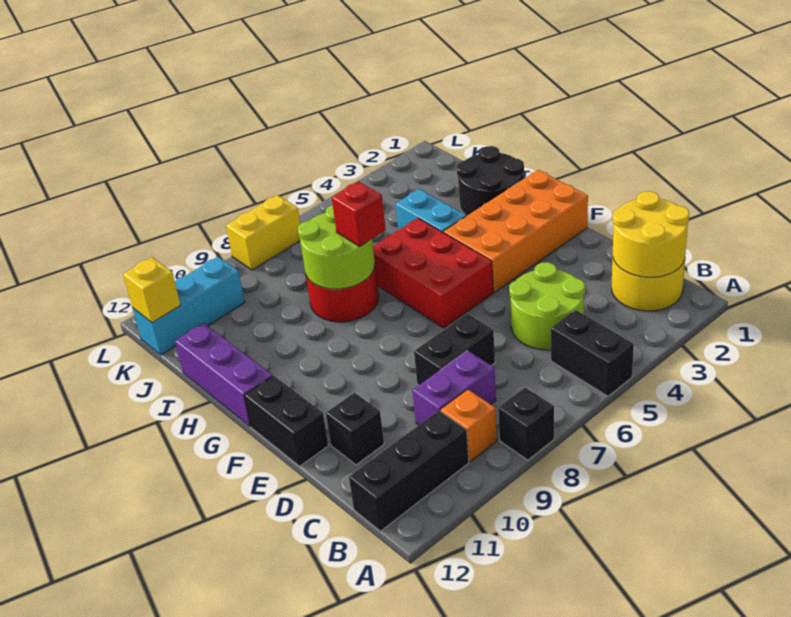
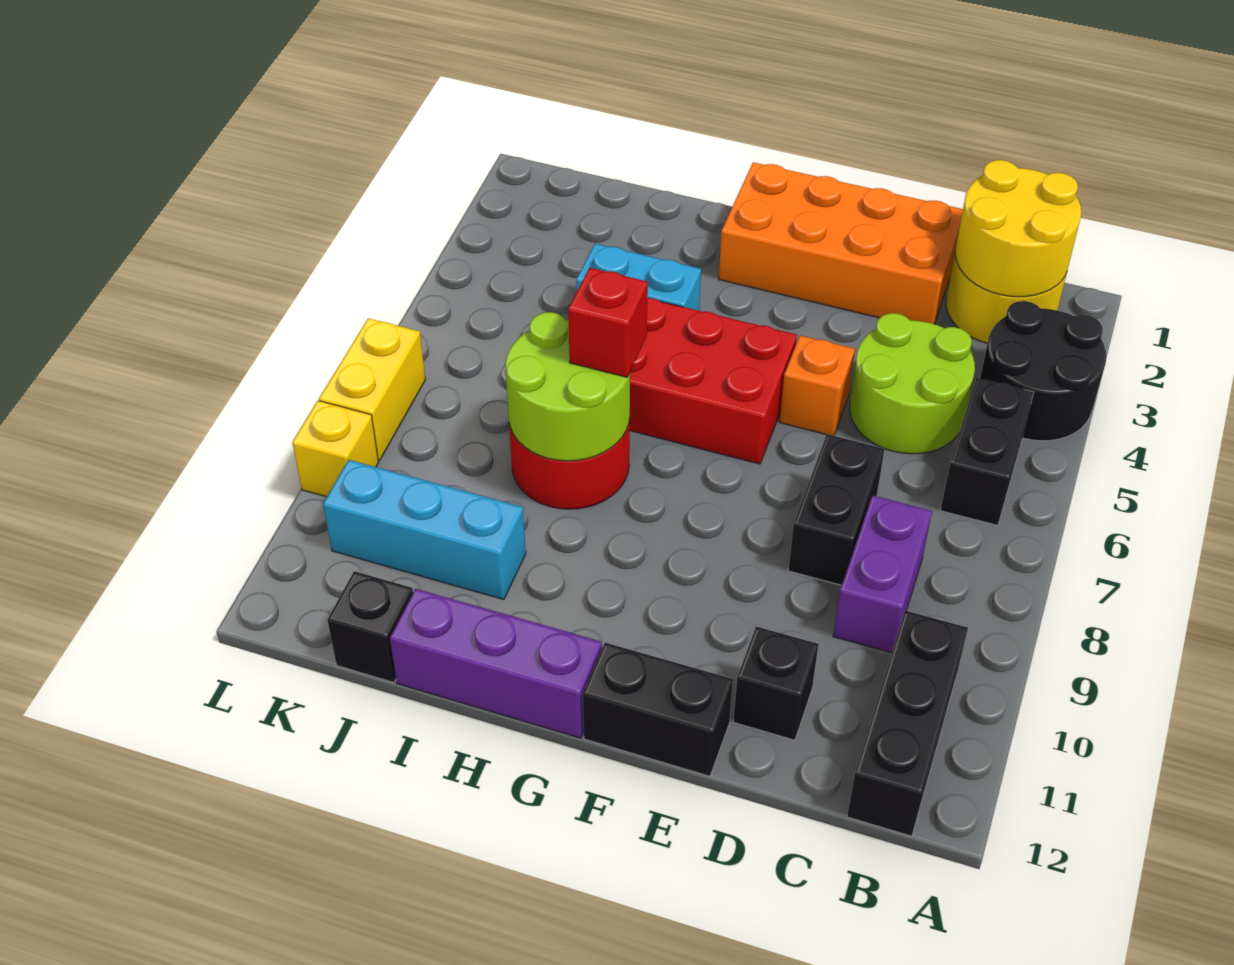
black brick A5:B5 level 1 -> black brick B5:B6 level 1
black brick A8 level 1 -> black brick J12 level 1
orange brick B9 level 1 -> orange brick E5 level 1
orange brick F1:G4 level 1 -> orange brick D1:G2 level 1
black round brick H1:I2 level 1 -> black round brick A3:B4 level 1
cyan brick K10:K12 level 1 -> cyan brick I10:K10 level 1
yellow brick K12 level 2 -> yellow brick L9 level 1

